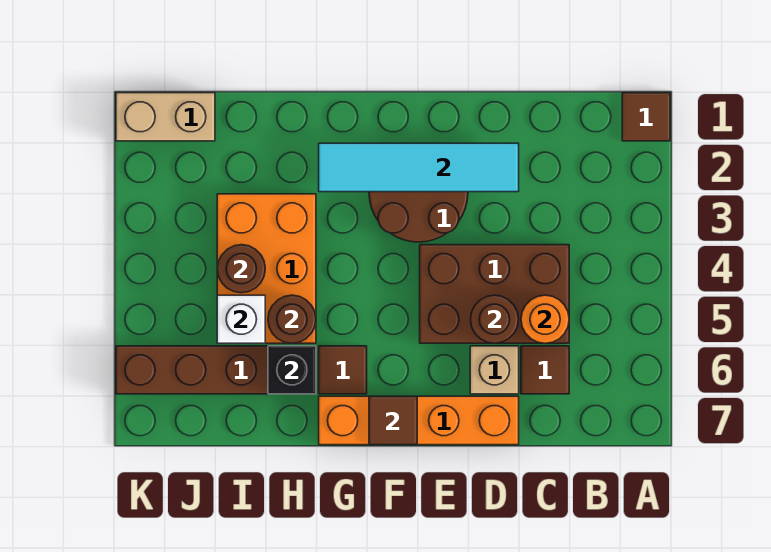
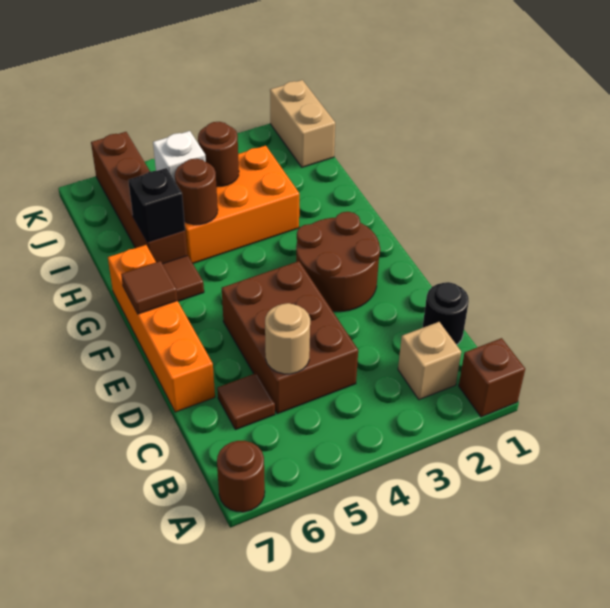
brown tile A1 level 1 -> brown brick A1 level 1
none -> black round brick C1 level 1
orange round brick C5 level 2 -> tan round brick C5 level 2
cyan tile D2:G2 level 2 -> none
brown round brick D5 level 2 -> brown round brick A7 level 1
tan brick D6 level 1 -> tan brick B2 level 1

